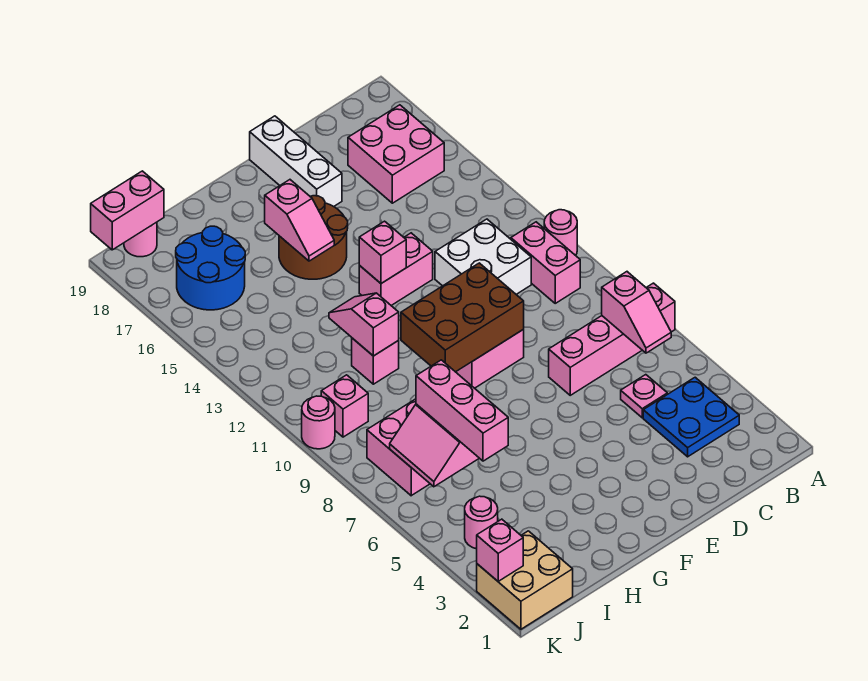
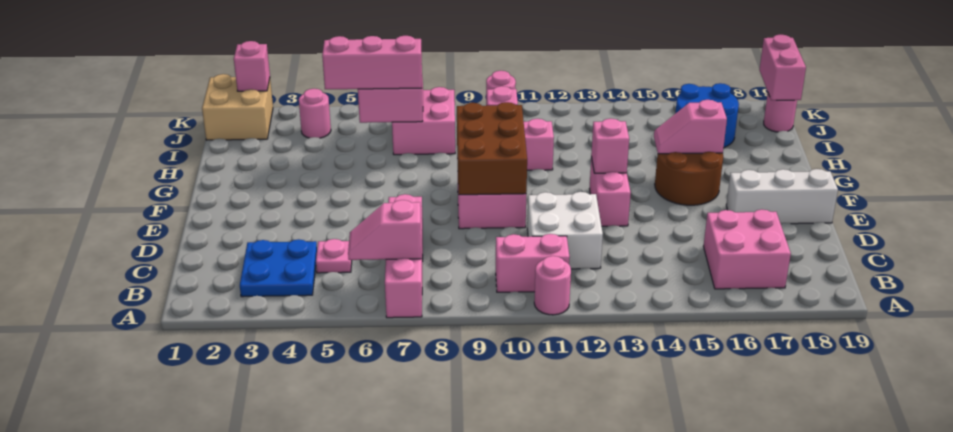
pink slope H11:H12 level 2 top 11 -> none

